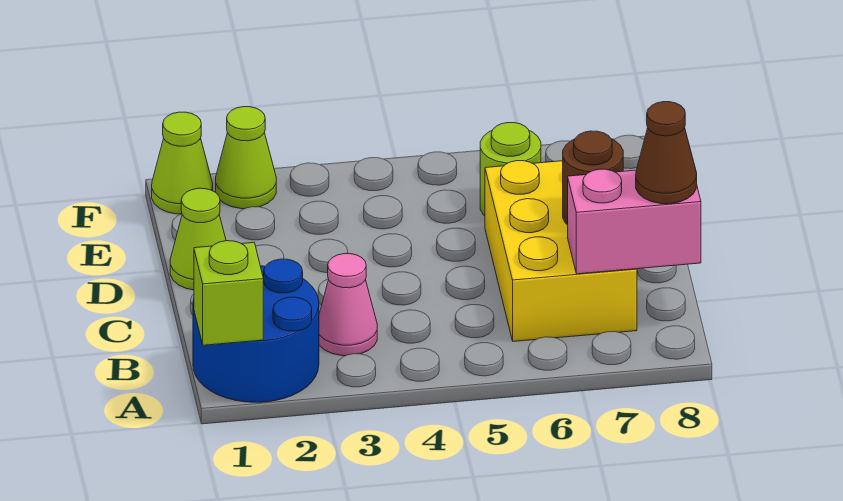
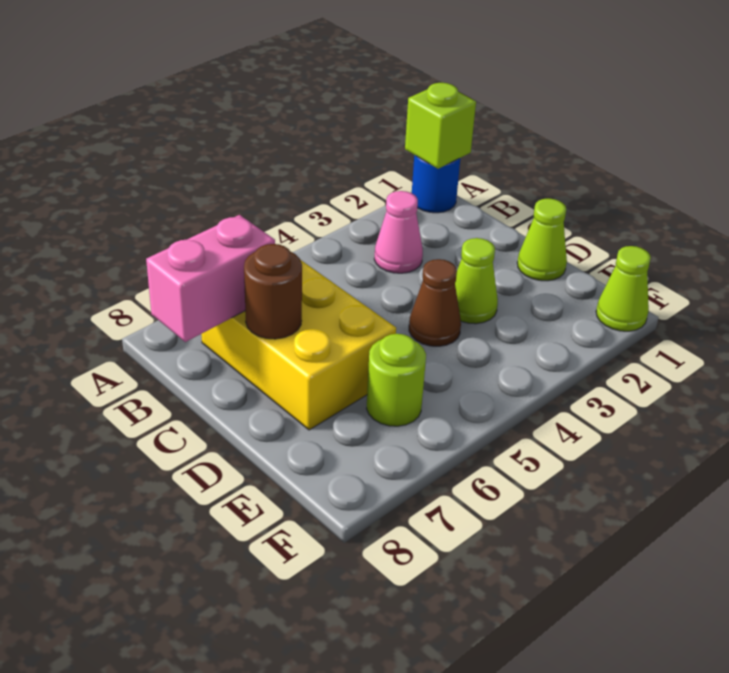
blue round brick A1:B2 level 1 -> blue round brick A1 level 1
brown cone B8 level 3 -> brown cone D4 level 1
lime cone F2 level 1 -> lime cone D3 level 1

